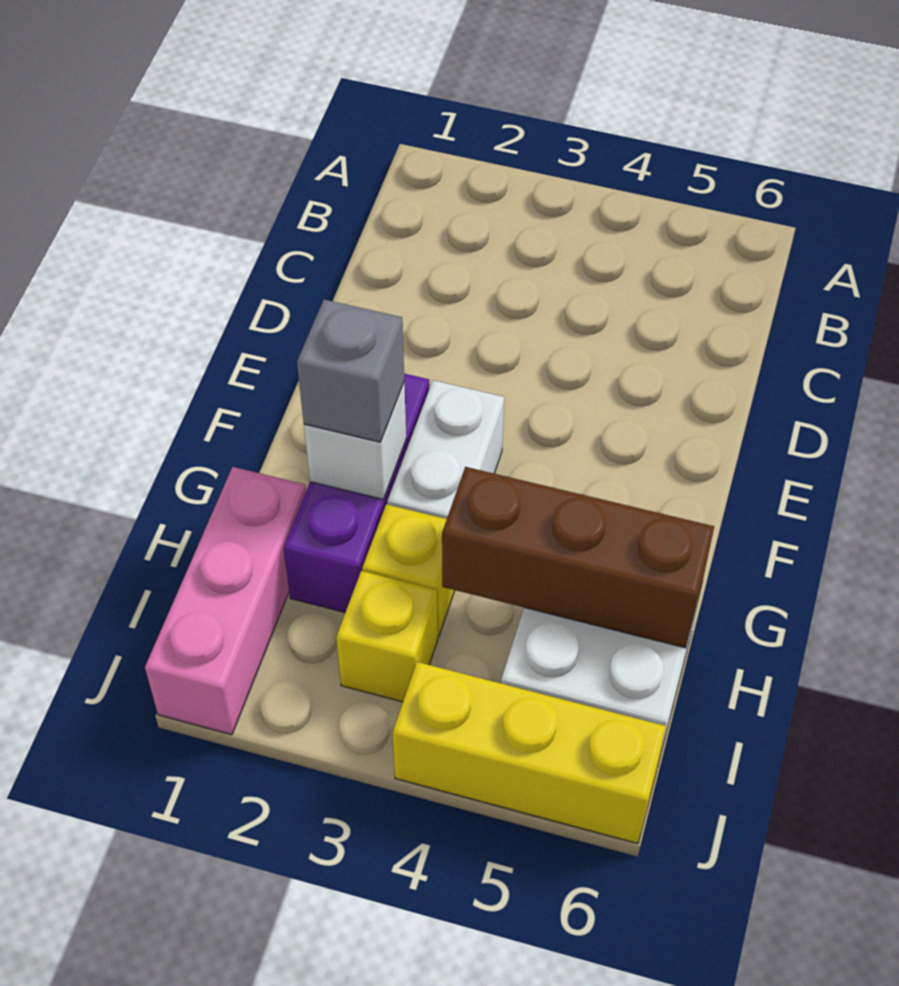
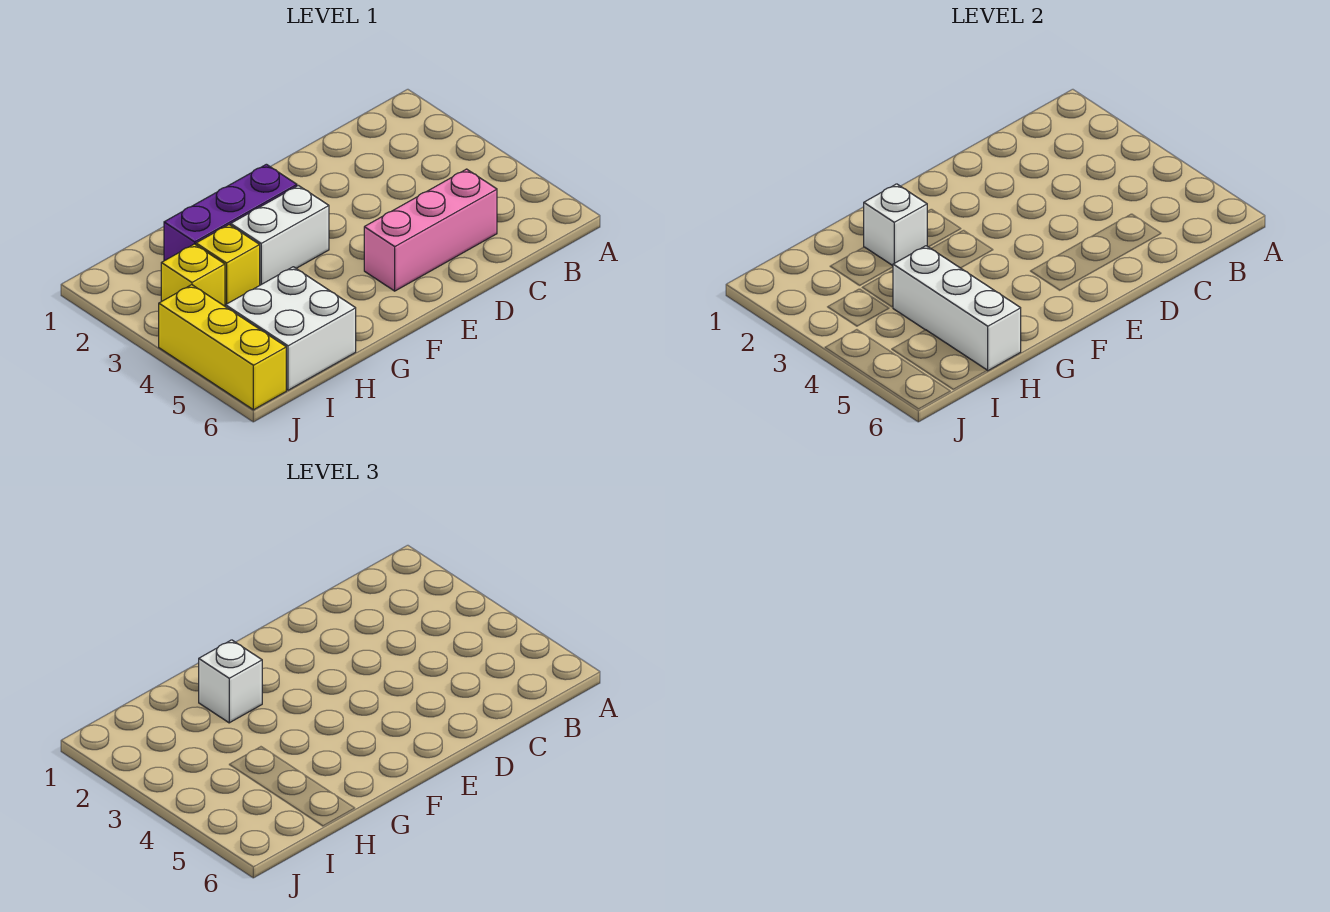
grey brick G2 level 3 -> white brick G2 level 3
pink brick H1:J1 level 1 -> pink brick C5:E5 level 1
brown brick H4:H6 level 2 -> white brick H4:H6 level 2

